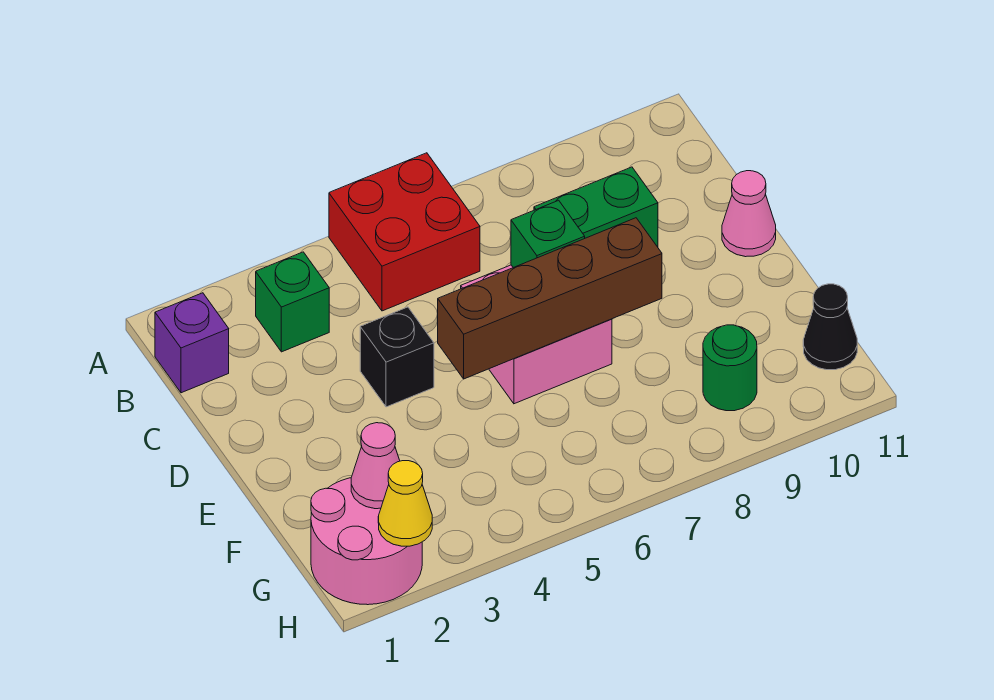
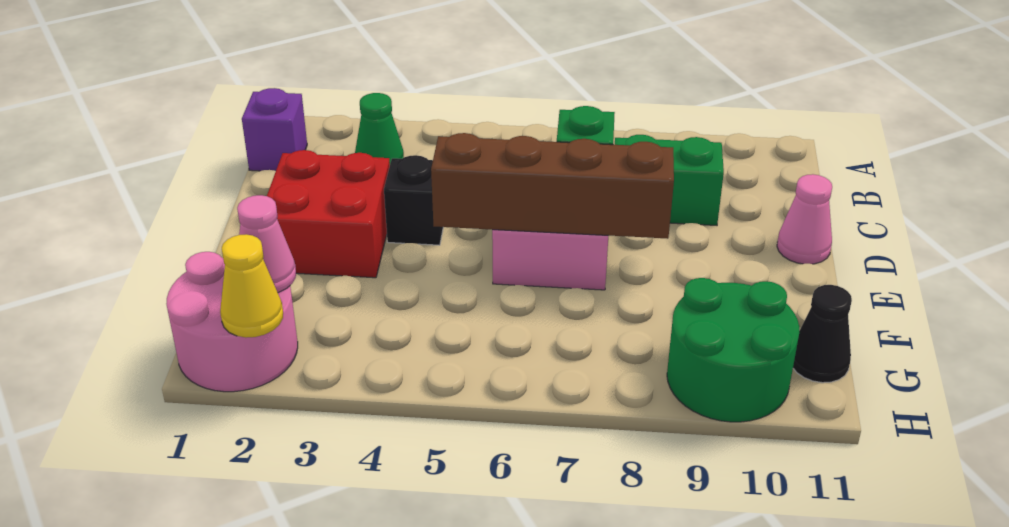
red brick A5:B6 level 1 -> red brick D2:E3 level 1
green brick B3 level 1 -> green cone B3 level 1
green round brick G9 level 1 -> green round brick G9:H10 level 1

